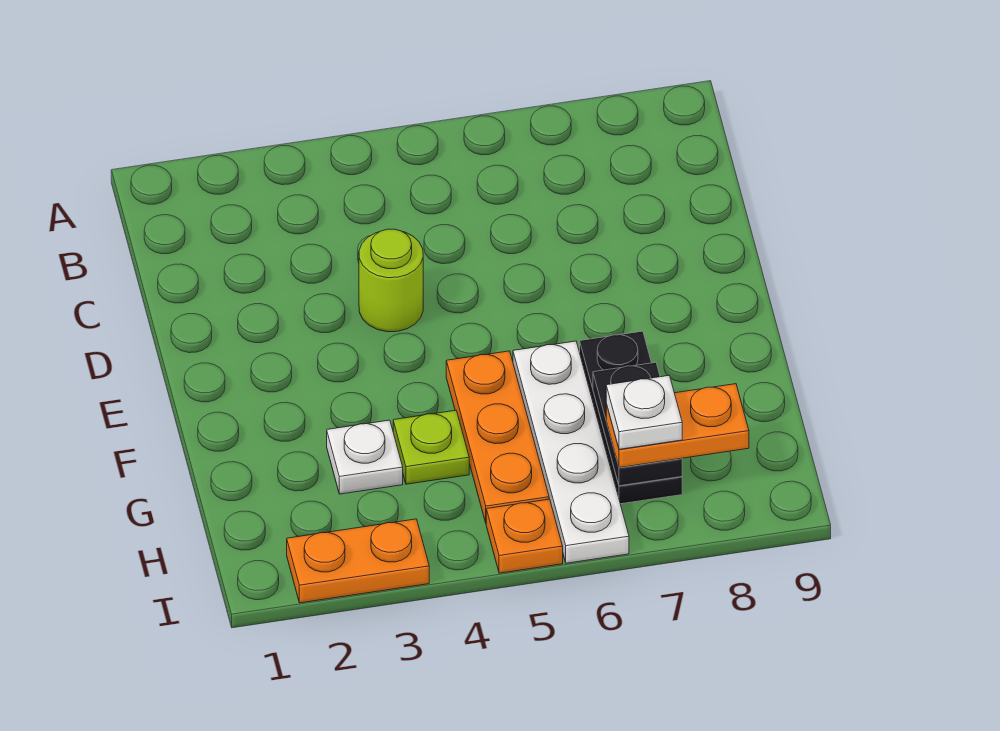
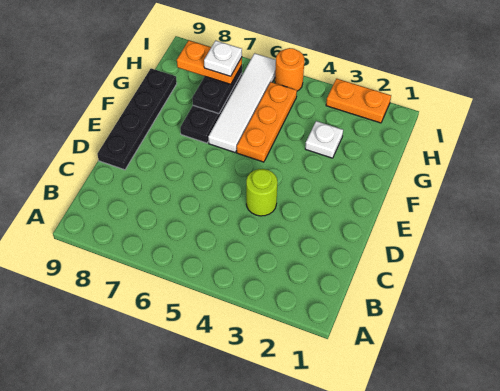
none -> black plate D9:G9 level 1
white plate F6:I6 level 1 -> white tile F6:I6 level 1
lime plate G4 level 1 -> none
orange plate I5 level 1 -> orange round brick I5 level 1

